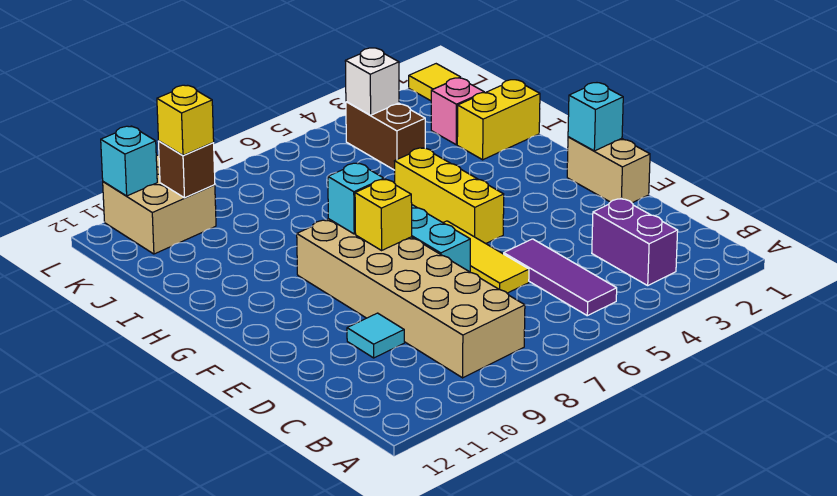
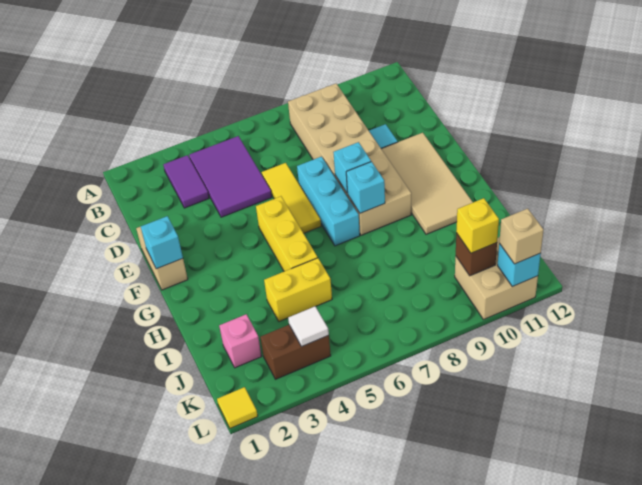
purple brick B3:C3 level 1 -> purple tile B3:C3 level 1
purple tile B5:D5 level 1 -> purple tile B4:D5 level 1
none -> tan tile E10:H11 level 1
yellow brick F8 level 2 -> cyan brick F8 level 2
yellow brick I1:I2 level 1 -> yellow brick I4:I5 level 1
brown brick J4:K4 level 1 -> brown brick K3:K4 level 1
white brick K4 level 2 -> white tile K4 level 2
none -> tan brick L11 level 3

